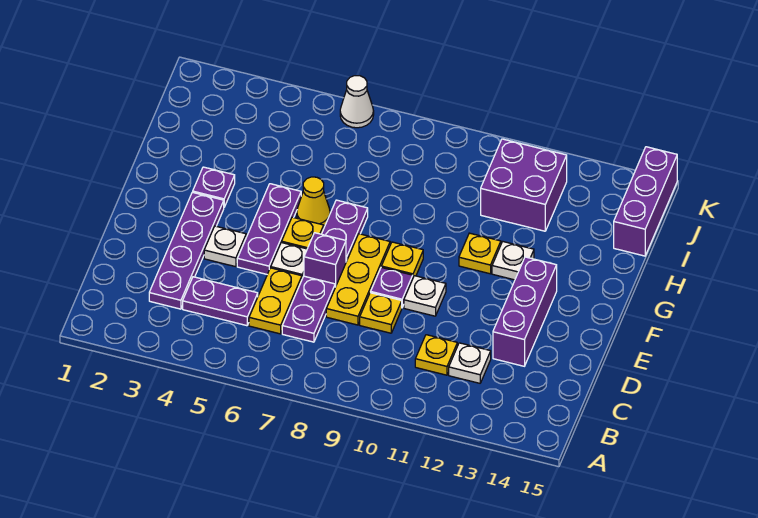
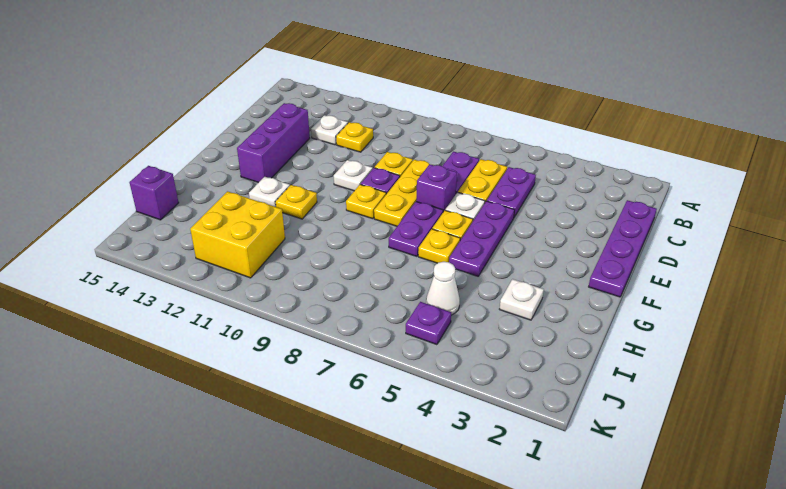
purple plate C3:F3 level 1 -> purple plate C1:F1 level 1
purple plate C4:C5 level 1 -> purple plate C5:D5 level 1
white plate E4 level 1 -> white plate H3 level 1
purple plate G3 level 1 -> purple plate J5 level 1
yellow cone G6 level 1 -> yellow plate G6 level 1
purple brick I11:J12 level 1 -> yellow brick I11:J12 level 1
purple brick I15:K15 level 1 -> purple brick I15 level 1
white cone K6 level 1 -> white cone I5 level 1

